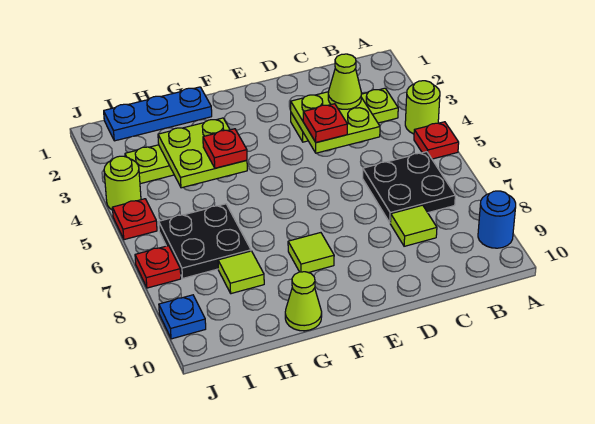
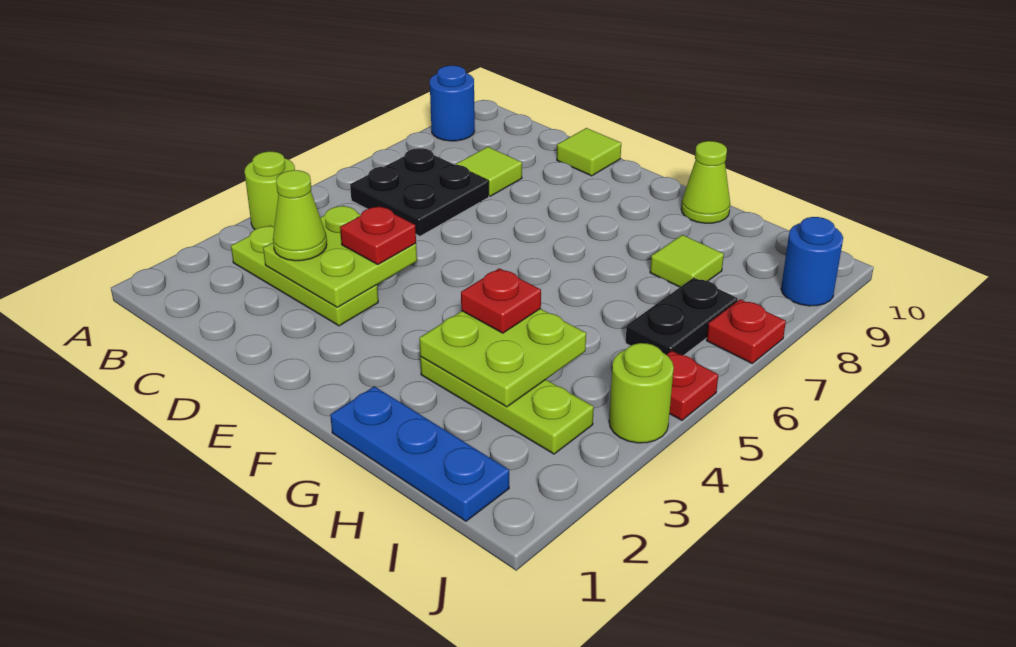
red plate A5 level 1 -> none
lime tile F8 level 1 -> lime tile D10 level 1
black plate H6:I7 level 1 -> black plate I6:I7 level 1
blue plate J9 level 1 -> blue round brick J9 level 1

